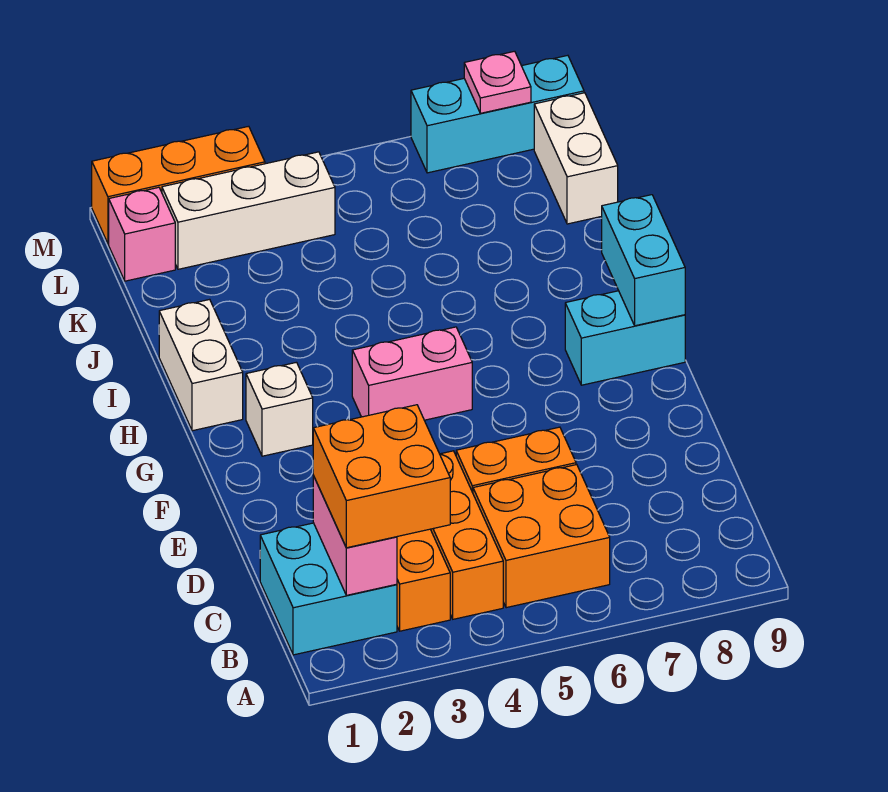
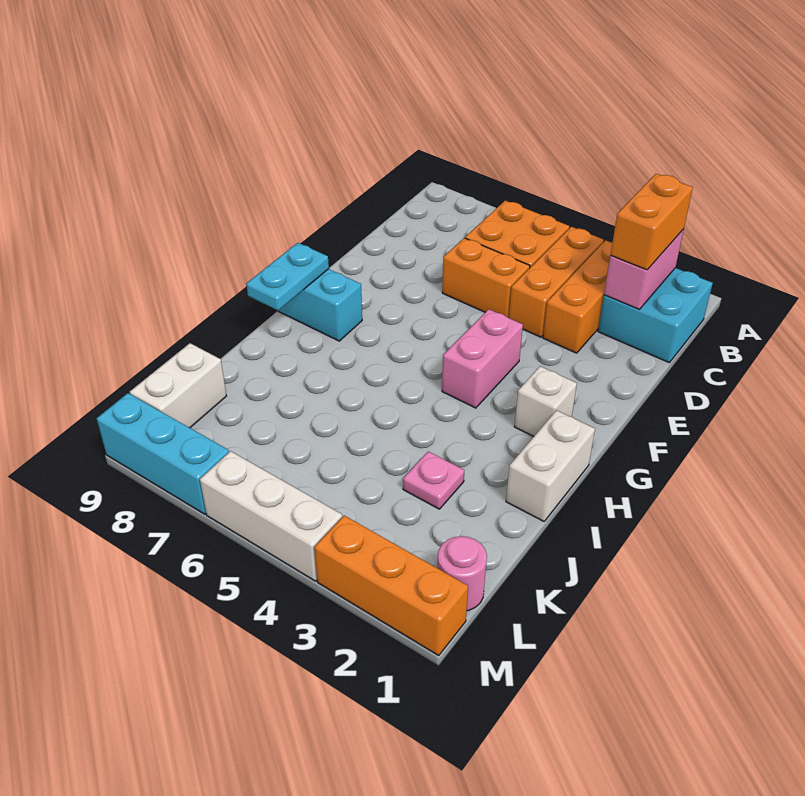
orange brick B2:C3 level 3 -> orange brick B2:C2 level 3
pink brick G4:G5 level 1 -> pink brick F4:G4 level 1
cyan brick G9:H9 level 2 -> cyan plate G9:H9 level 2
pink brick L1 level 1 -> pink round brick L1 level 1
white brick L2:L4 level 1 -> white brick M4:M6 level 1
pink plate M8 level 2 -> pink plate J3 level 1

